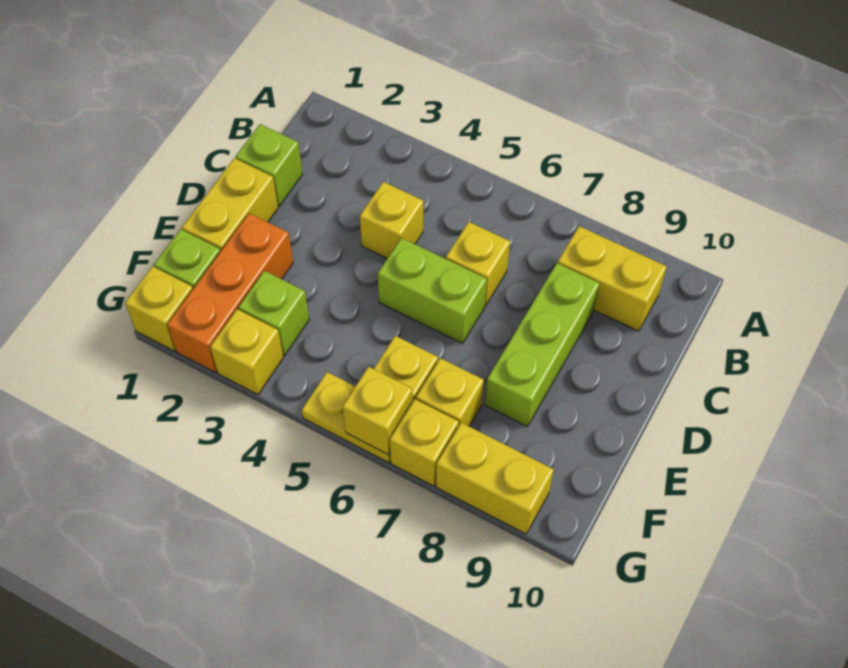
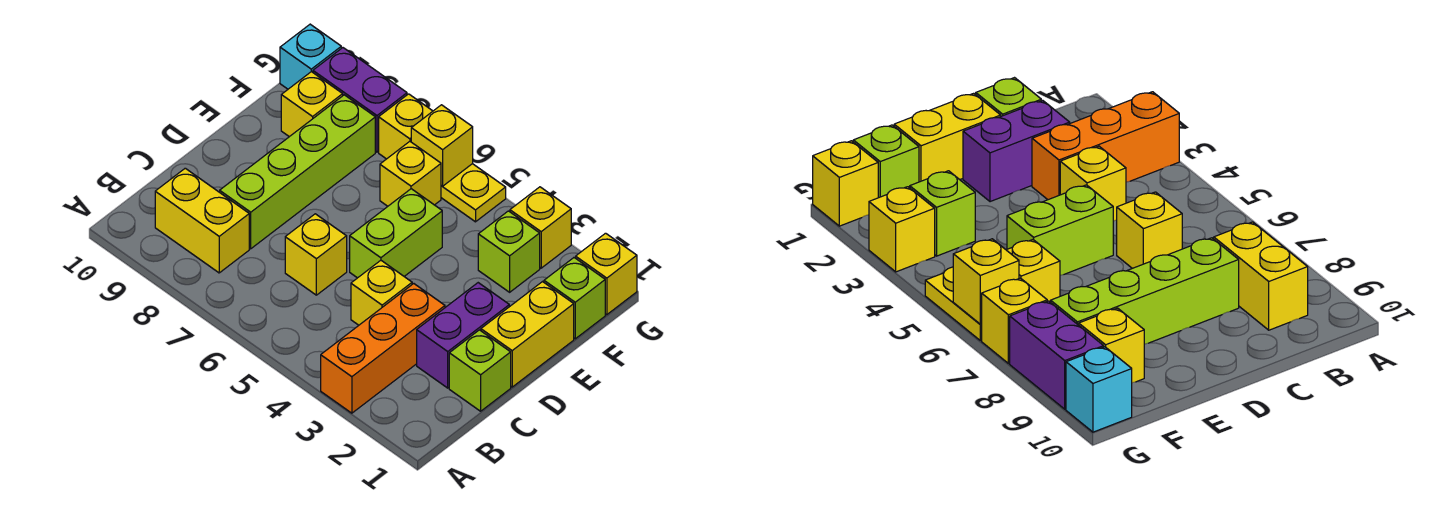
none -> purple brick C2:D2 level 1
lime brick C8:E8 level 1 -> lime brick C8:F8 level 1
lime brick D5:D6 level 1 -> lime brick D5:E5 level 1
orange brick E2:G2 level 1 -> orange brick A3:C3 level 1
yellow brick F7 level 1 -> yellow brick F9 level 1
yellow brick G8:G9 level 1 -> purple brick G8:G9 level 1
none -> cyan brick G10 level 1

